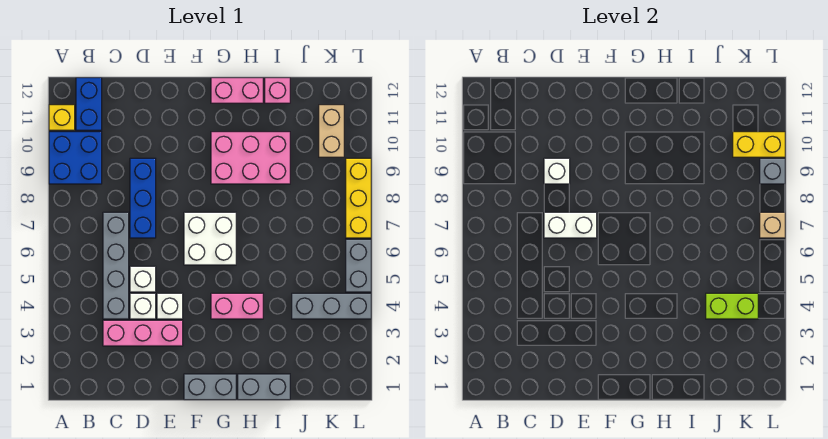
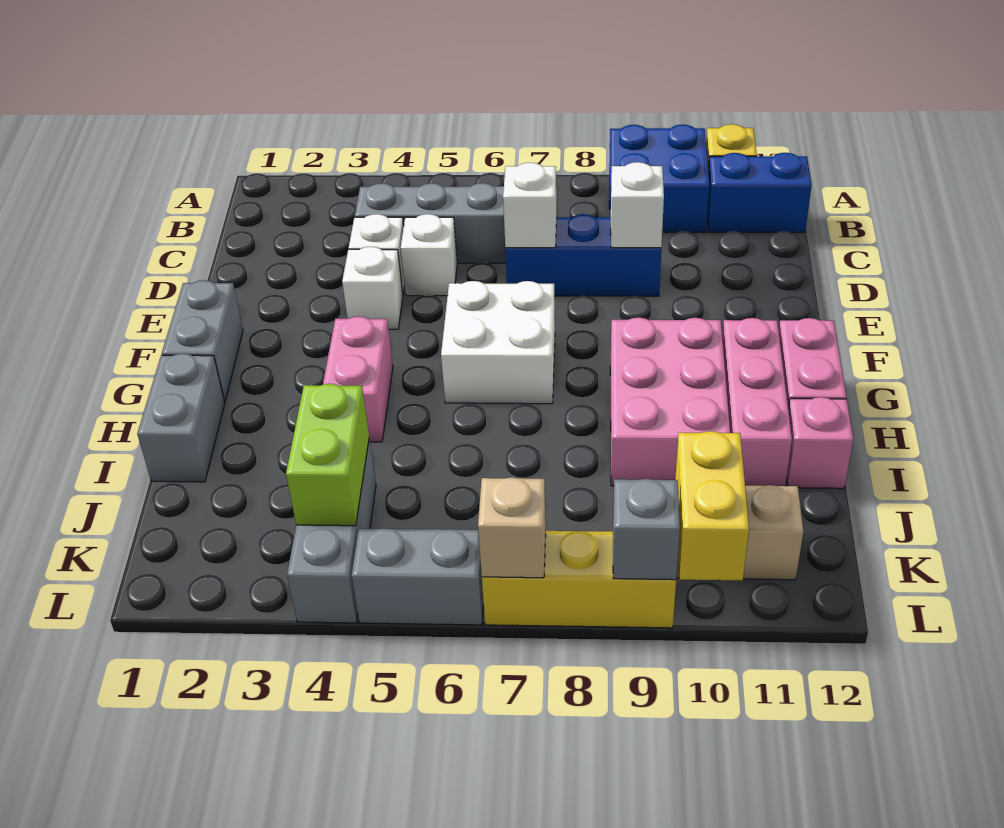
pink brick C3:E3 level 1 -> pink brick G11:I11 level 1
white brick D7:E7 level 2 -> white brick D7 level 2

